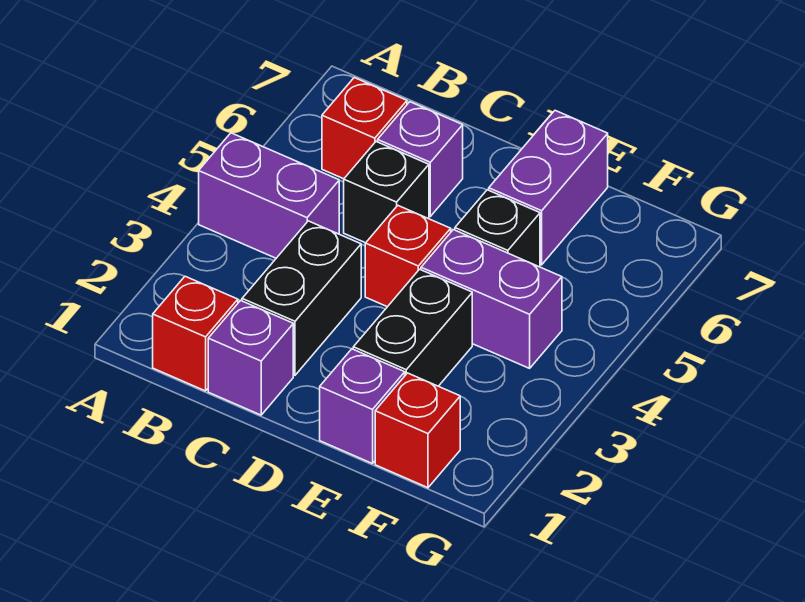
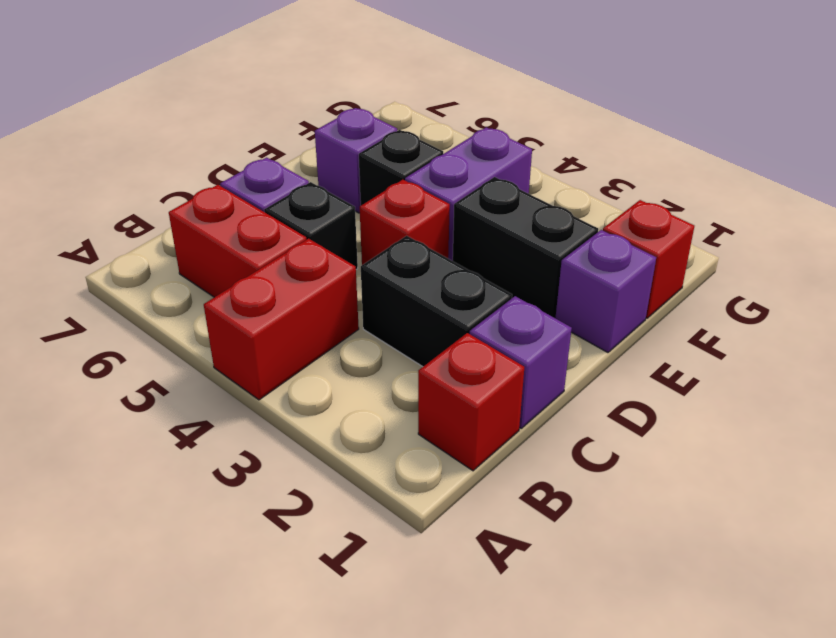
purple brick A4:B4 level 1 -> red brick A4:B4 level 1
red brick B6 level 1 -> red brick B5:B6 level 1
purple brick E6:E7 level 1 -> purple brick E6 level 1

